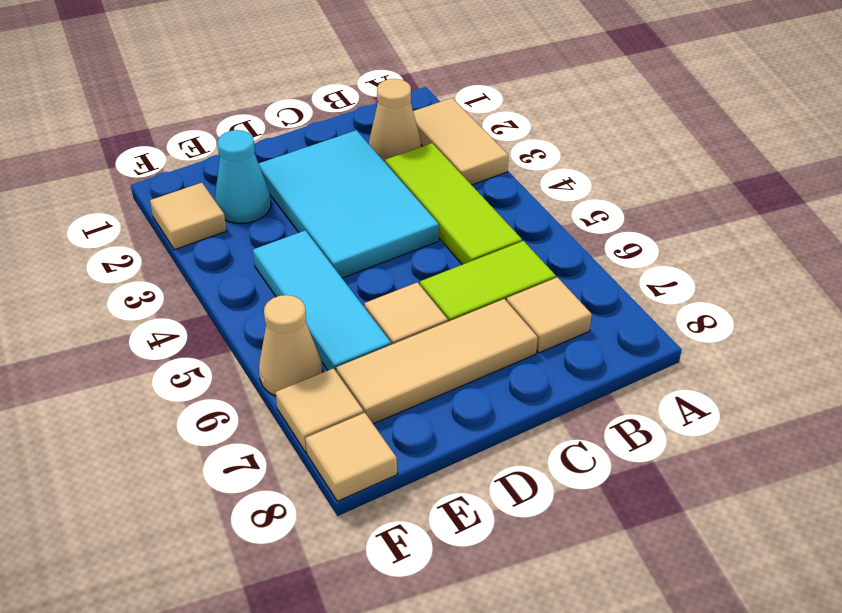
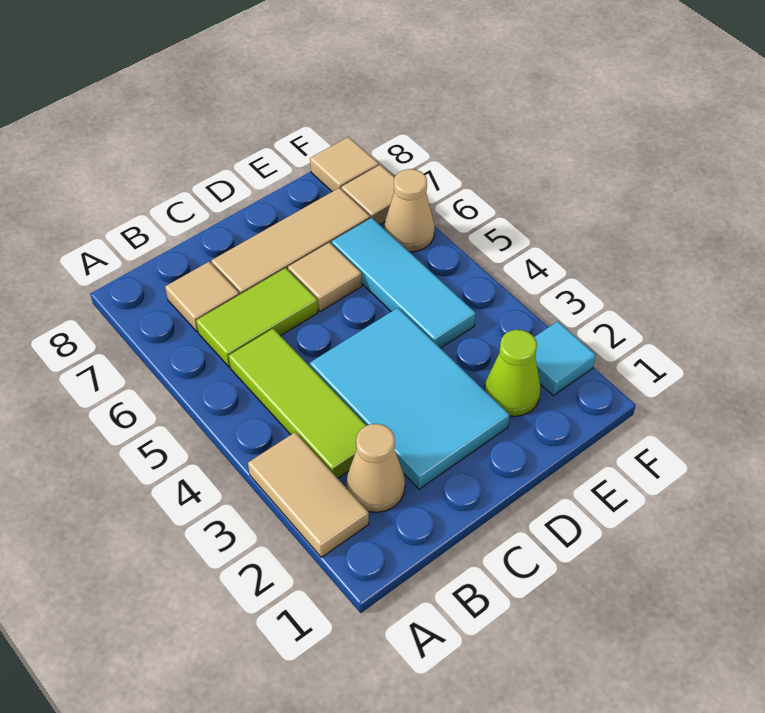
cyan cone E2 level 1 -> lime cone E2 level 1
tan tile F2 level 1 -> cyan tile F2 level 1

